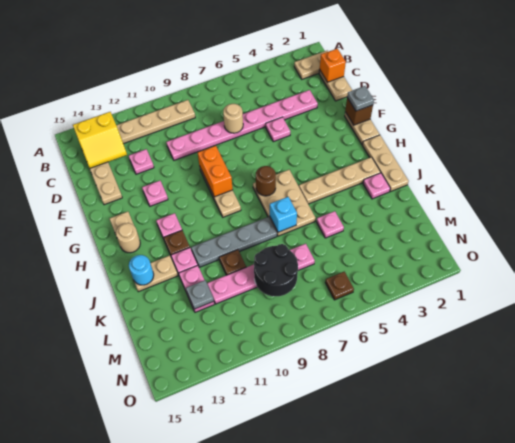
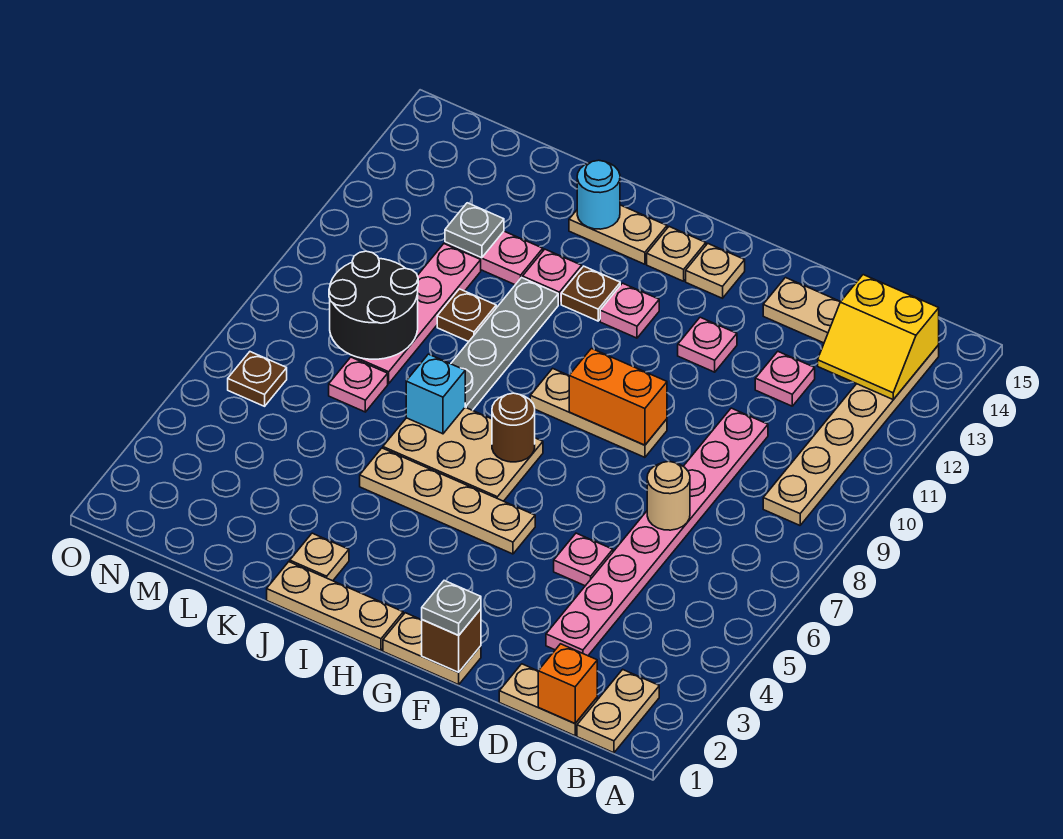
yellow slope B13:C14 level 2 top B -> yellow slope B13:C14 level 2 top 14
tan round brick H14 level 1 -> tan plate H14 level 1
tan plate I2:I5 level 1 -> tan plate G5:J5 level 1
pink plate J2 level 1 -> tan plate J2 level 1
tan plate J13:J14 level 1 -> tan plate I14:J14 level 1
pink plate K5 level 1 -> none

